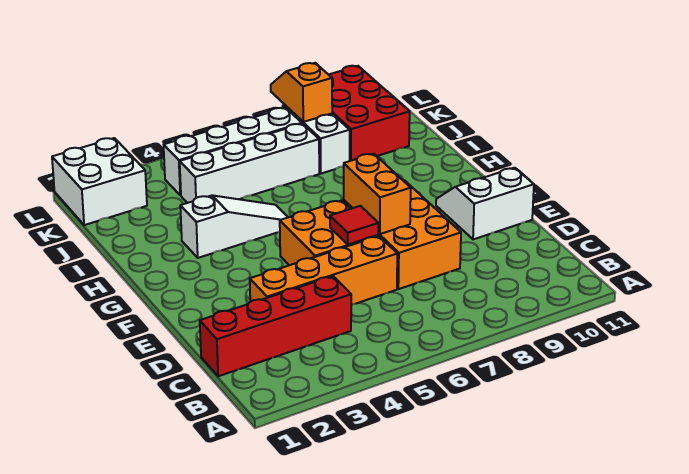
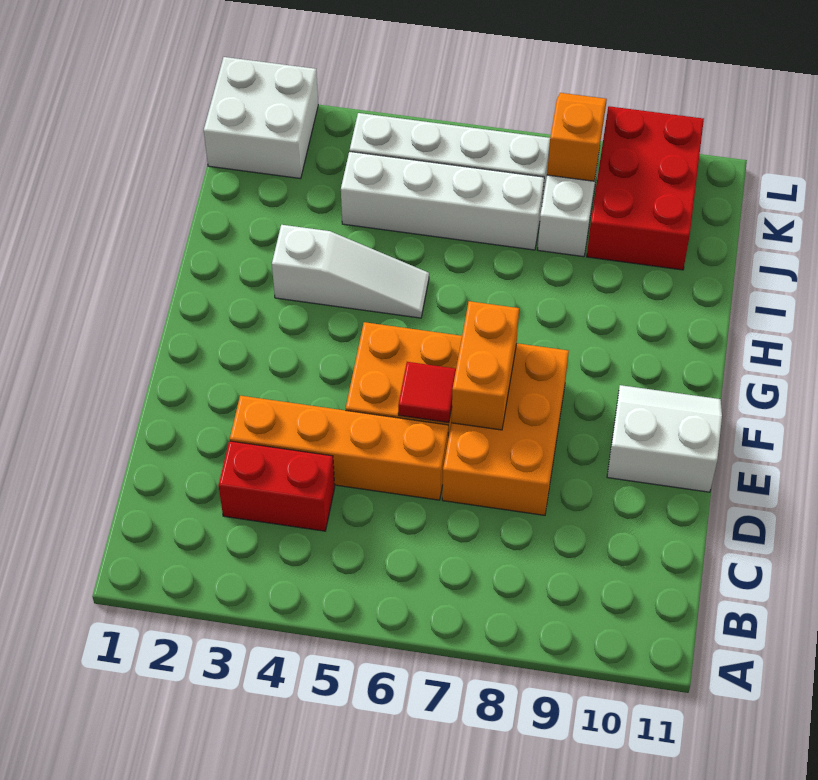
red brick C1:C4 level 1 -> red brick C3:C4 level 1

